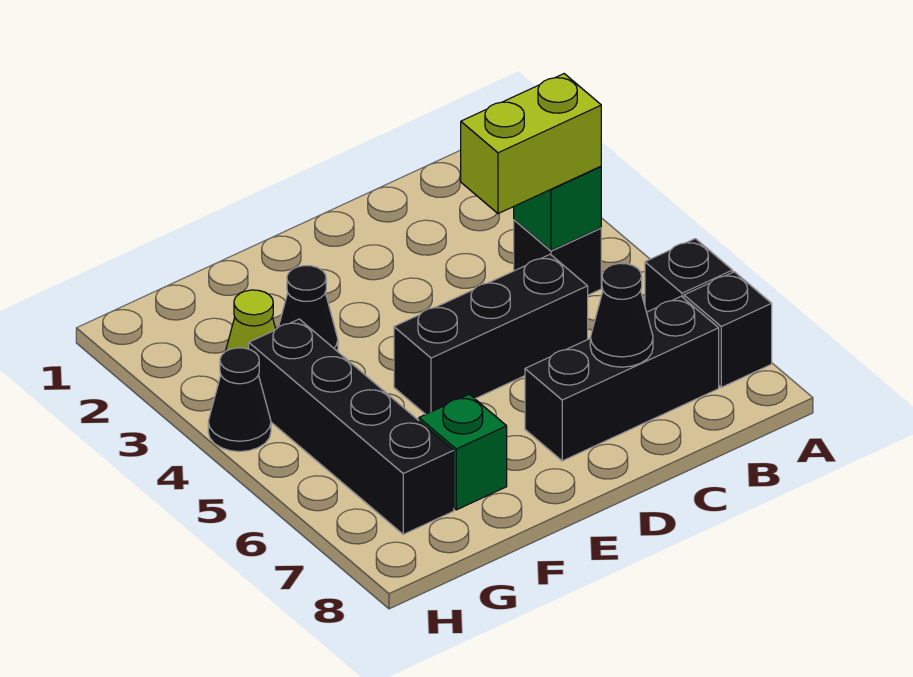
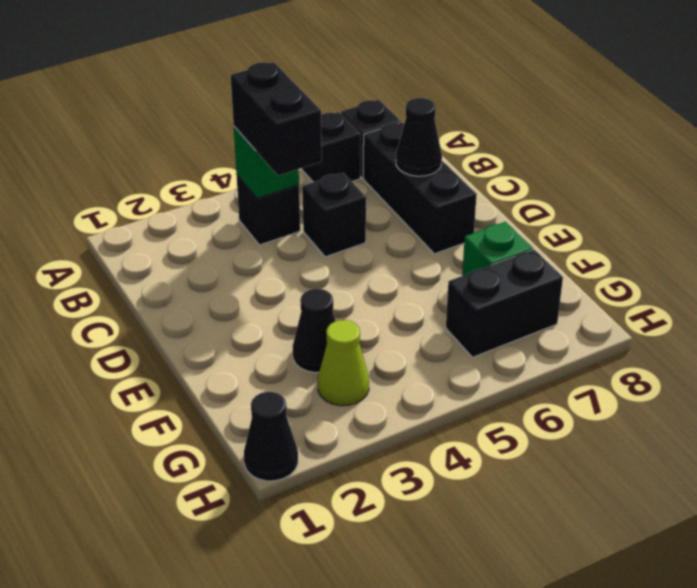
lime brick B4:C4 level 3 -> black brick B4:C4 level 3
black brick C5:E5 level 1 -> black brick C5 level 1
black brick G4:G7 level 1 -> black brick G6:G7 level 1
black cone H4 level 1 -> black cone H1 level 1

